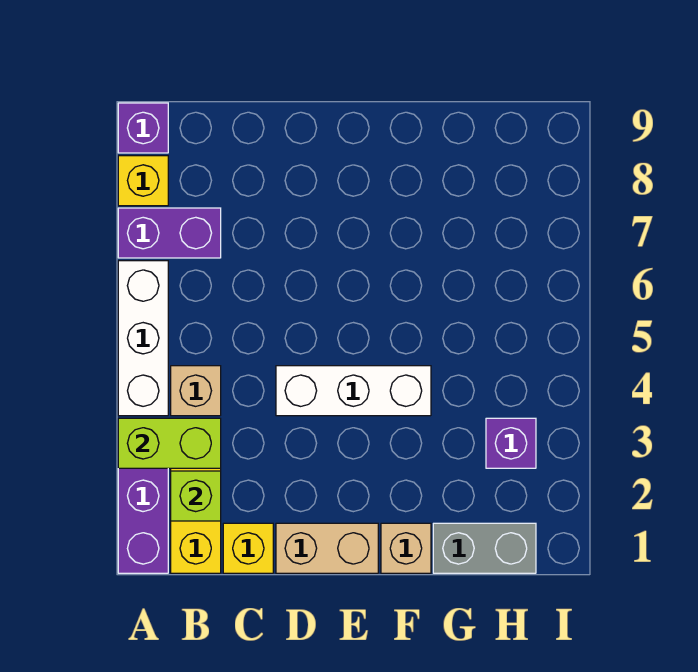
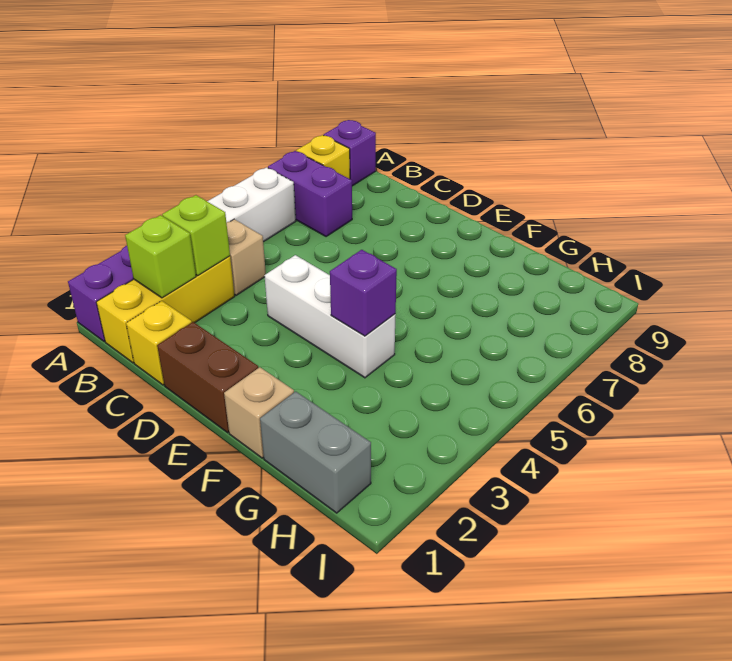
lime brick A3:B3 level 2 -> lime brick B3 level 2
tan brick D1:E1 level 1 -> brown brick D1:E1 level 1
purple brick H3 level 1 -> purple brick F4 level 2

